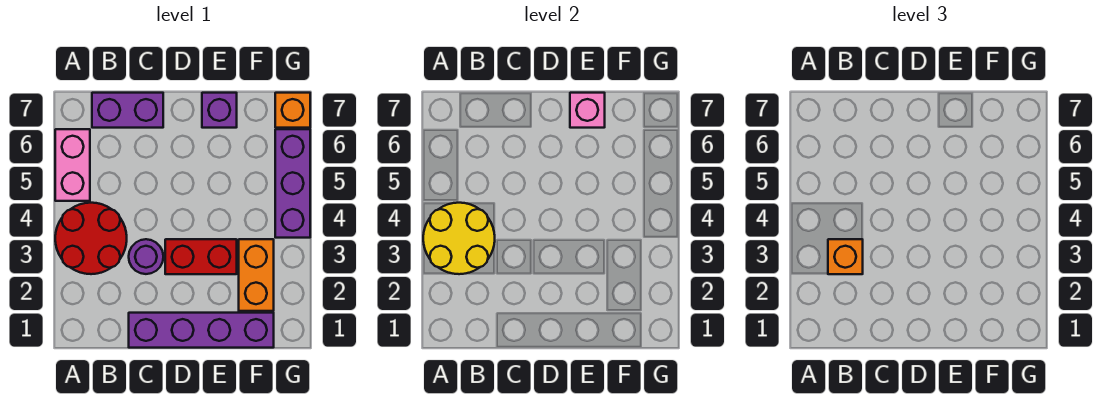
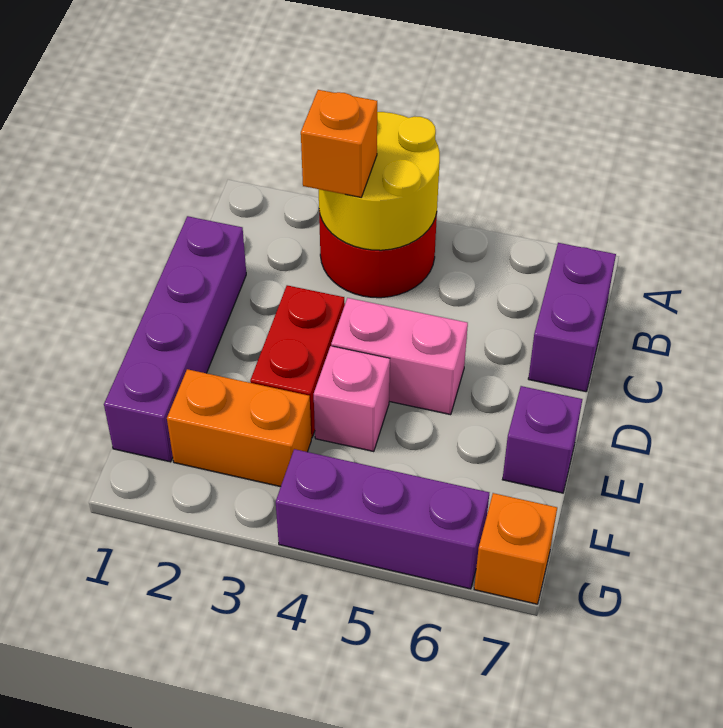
pink brick A5:A6 level 1 -> pink brick D4:D5 level 1
purple round brick C3 level 1 -> none
pink brick E7 level 2 -> pink brick E4 level 1

